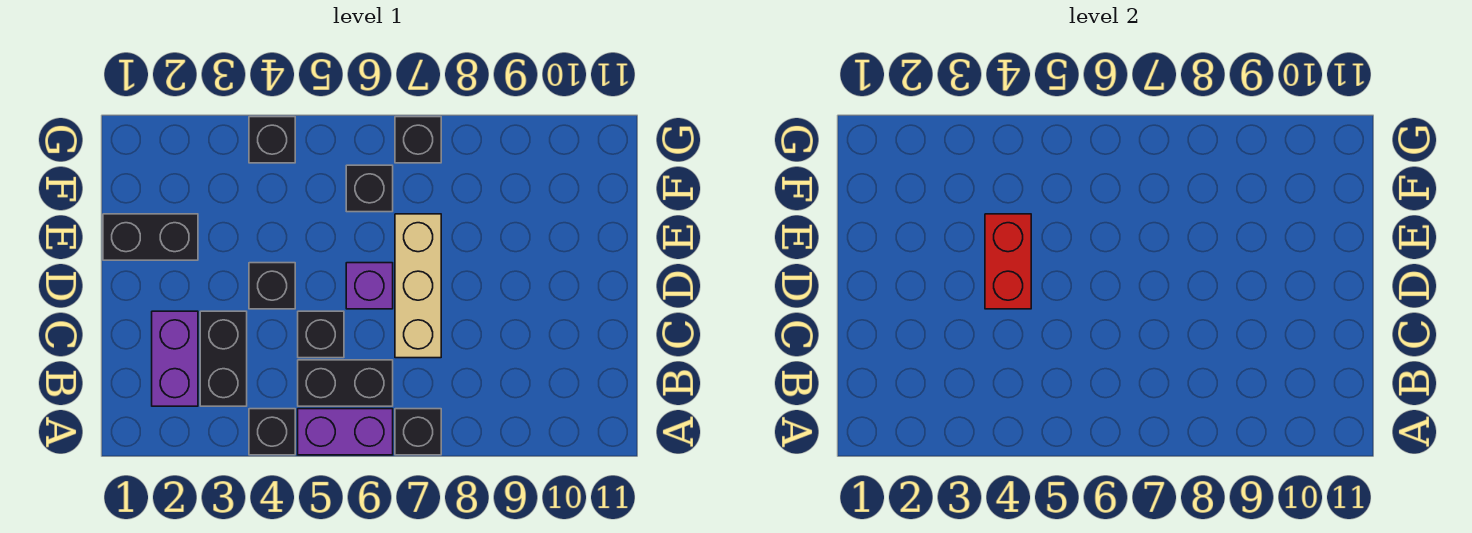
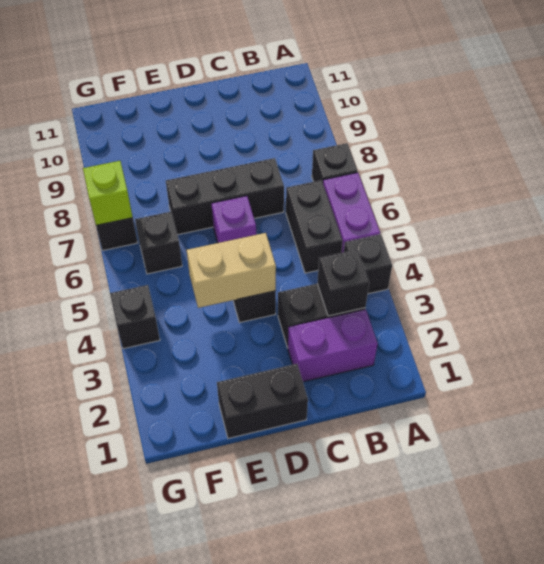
black brick C5 level 1 -> black brick B3 level 2
tan brick C7:E7 level 1 -> black brick C7:E7 level 1
red brick D4:E4 level 2 -> tan brick D4:E4 level 2
black brick E1:E2 level 1 -> black brick D1:E1 level 1
none -> lime brick G7 level 2

